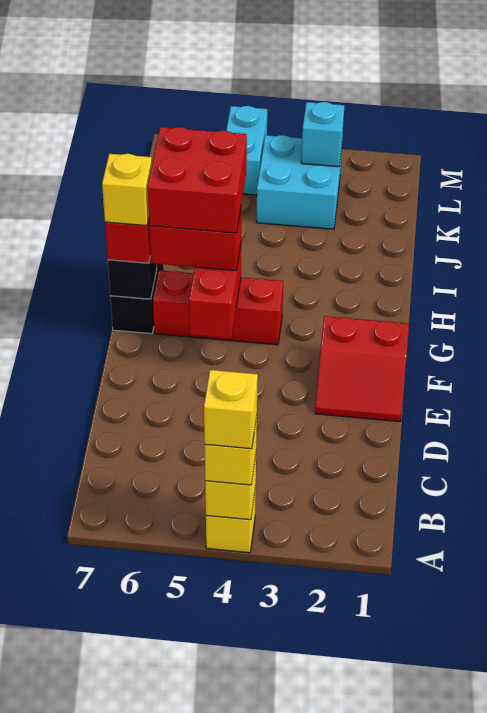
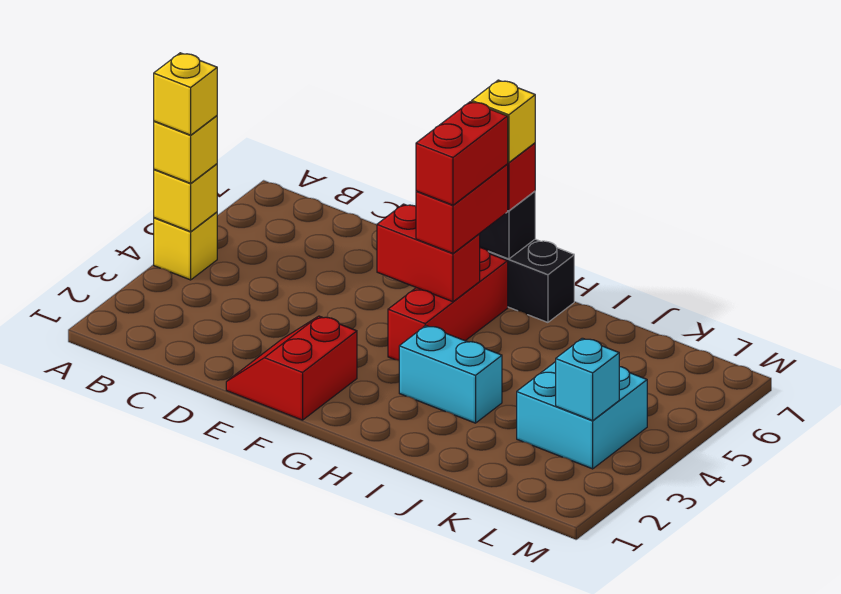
red brick G5:H6 level 4 -> red brick G5:G6 level 4
cyan brick L5:M5 level 1 -> cyan brick H3:I3 level 1

